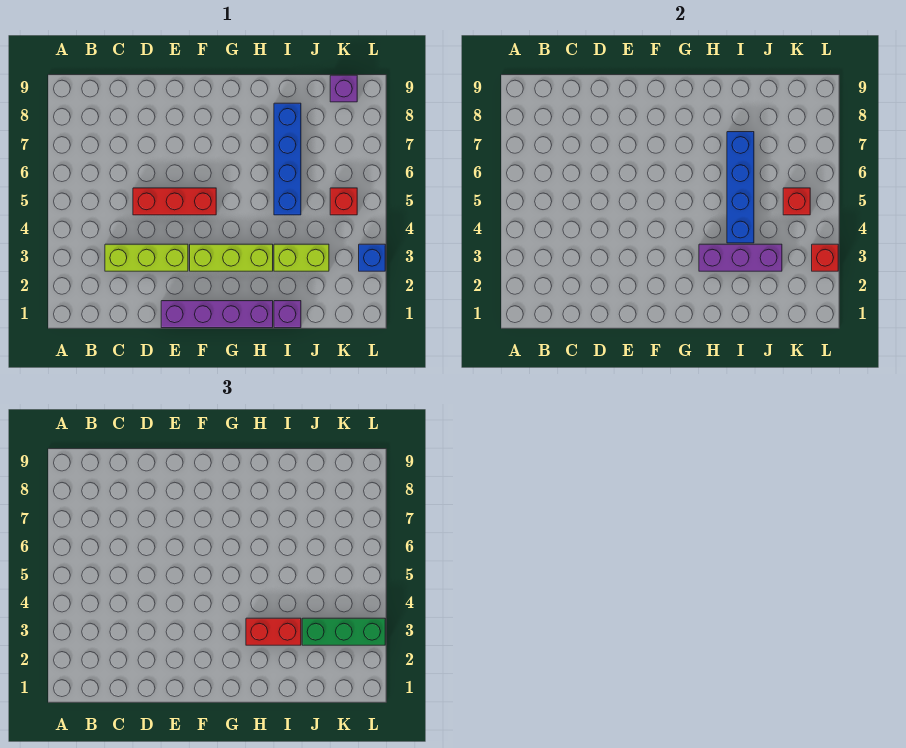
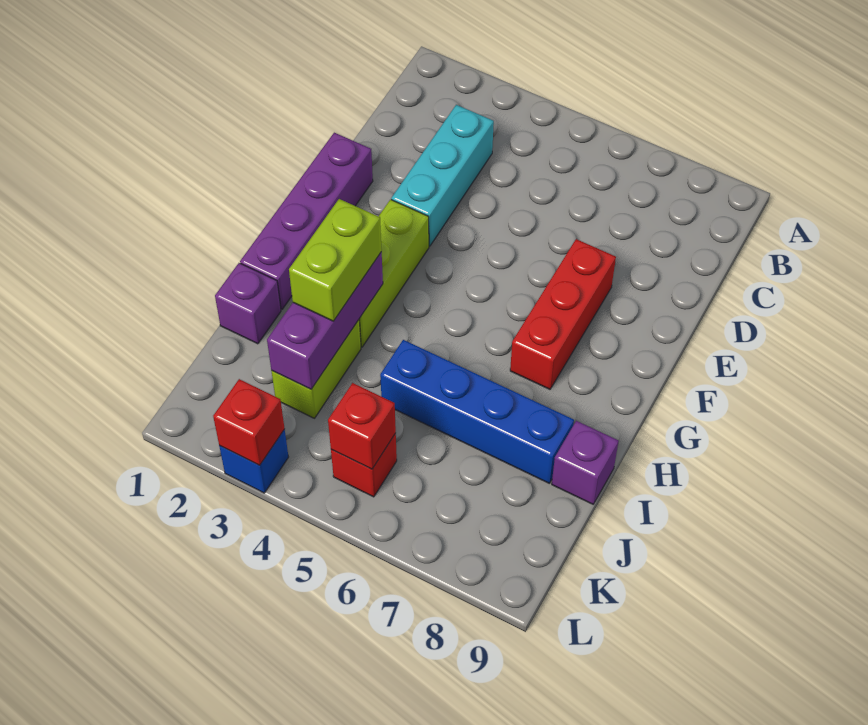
lime brick C3:E3 level 1 -> cyan brick C3:E3 level 1
red brick D5:F5 level 1 -> red brick E7:G7 level 1
red brick H3:I3 level 3 -> lime brick H3:I3 level 3
blue brick I4:I7 level 2 -> none
green brick J3:L3 level 3 -> none
purple brick K9 level 1 -> purple brick I9 level 1

